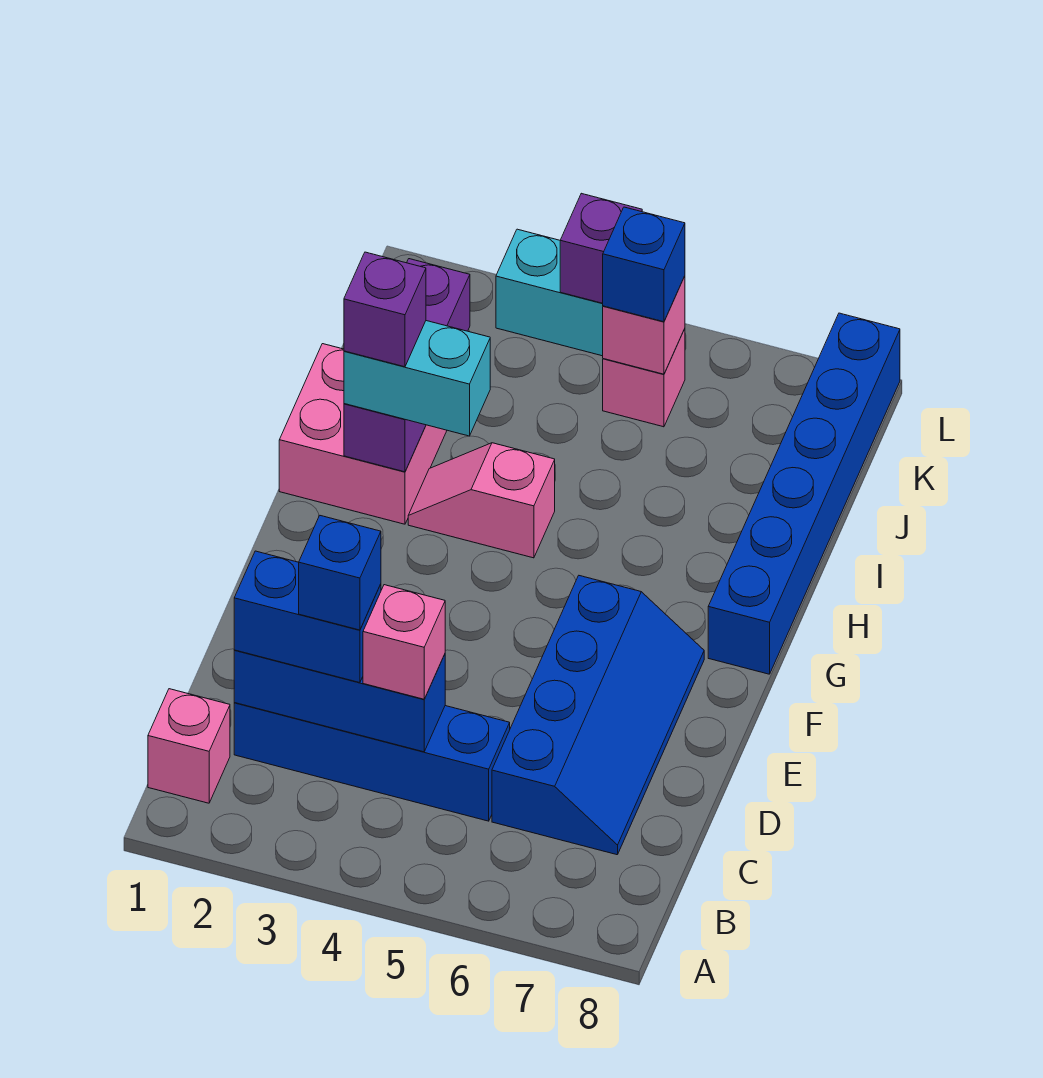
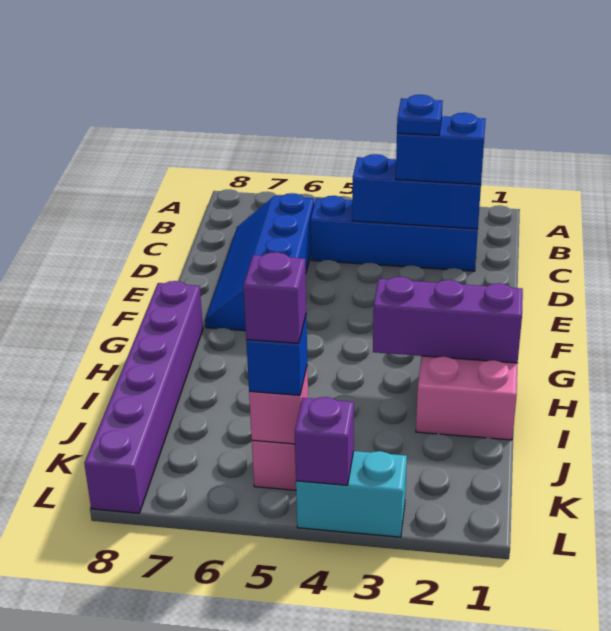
pink brick B1 level 1 -> none
blue brick C3 level 4 -> blue plate C3 level 4
pink brick C4 level 3 -> none
blue brick G8:L8 level 1 -> purple brick G8:L8 level 1
purple brick H2:J2 level 2 -> purple brick H1:H3 level 2
cyan brick H2:H3 level 3 -> none
purple brick H2 level 4 -> purple brick K5 level 4
pink slope H3:H4 level 1 top 4 -> none

